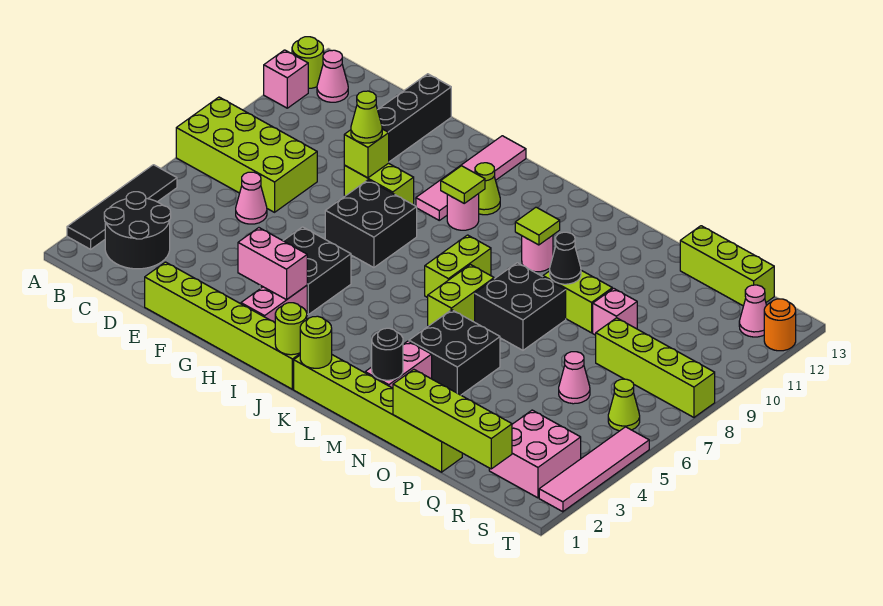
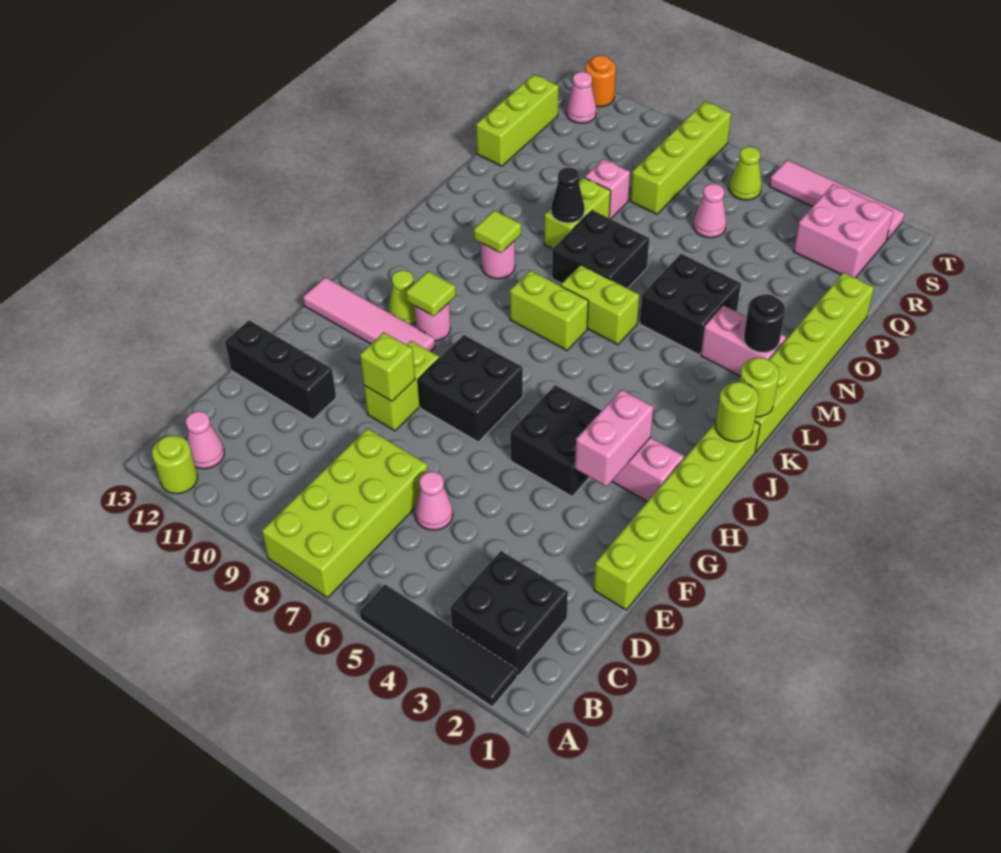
pink brick A11 level 1 -> none
black round brick B2:C3 level 1 -> black brick B2:C3 level 1
lime cone F9 level 3 -> none
lime brick O1:R1 level 2 -> none

